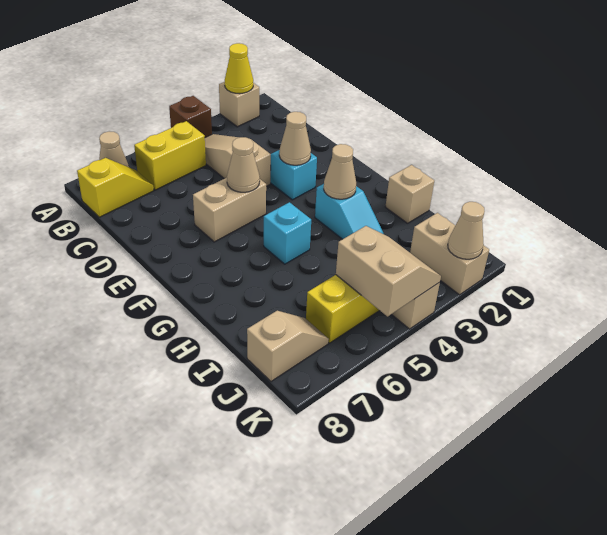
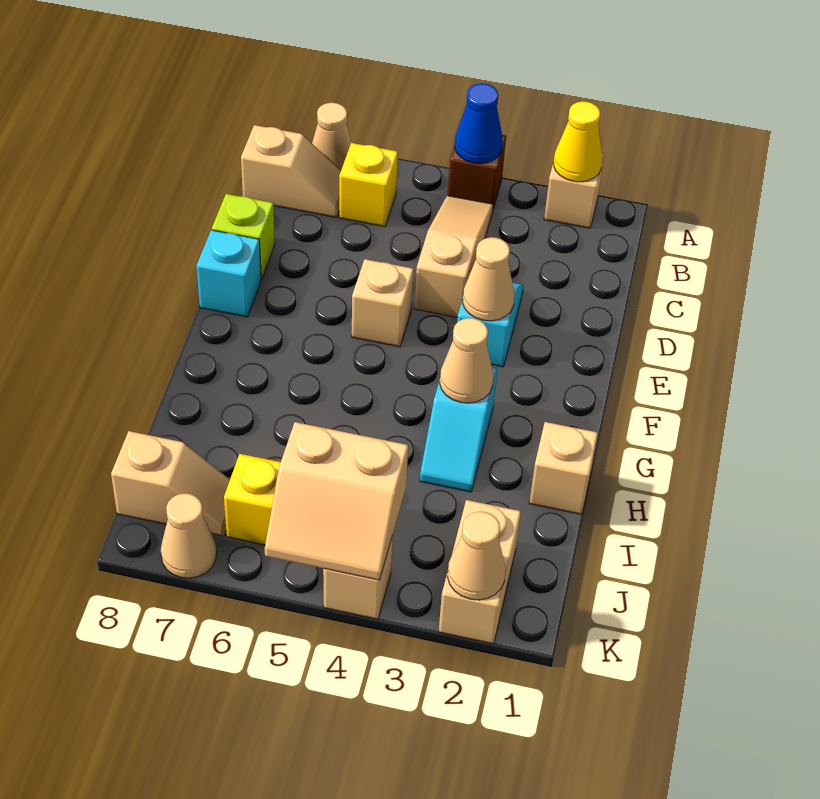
none -> blue cone A4 level 2
yellow brick B5:B6 level 1 -> yellow brick B6 level 1
yellow slope B7:B8 level 1 top 8 -> tan slope B7:B8 level 1 top 8
none -> lime brick D8 level 1
tan brick E5:E6 level 1 -> tan brick E5 level 1
tan cone E5 level 2 -> tan cone K7 level 1
cyan brick G5 level 1 -> cyan brick E8 level 1
tan slope J4:K5 level 2 top 5 -> tan slope J4:K5 level 2 top J

